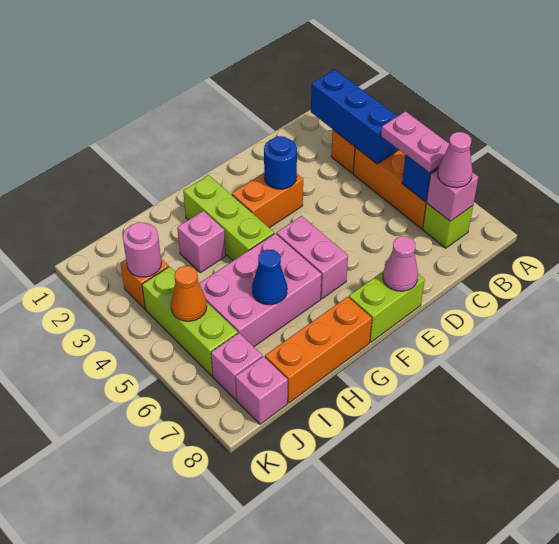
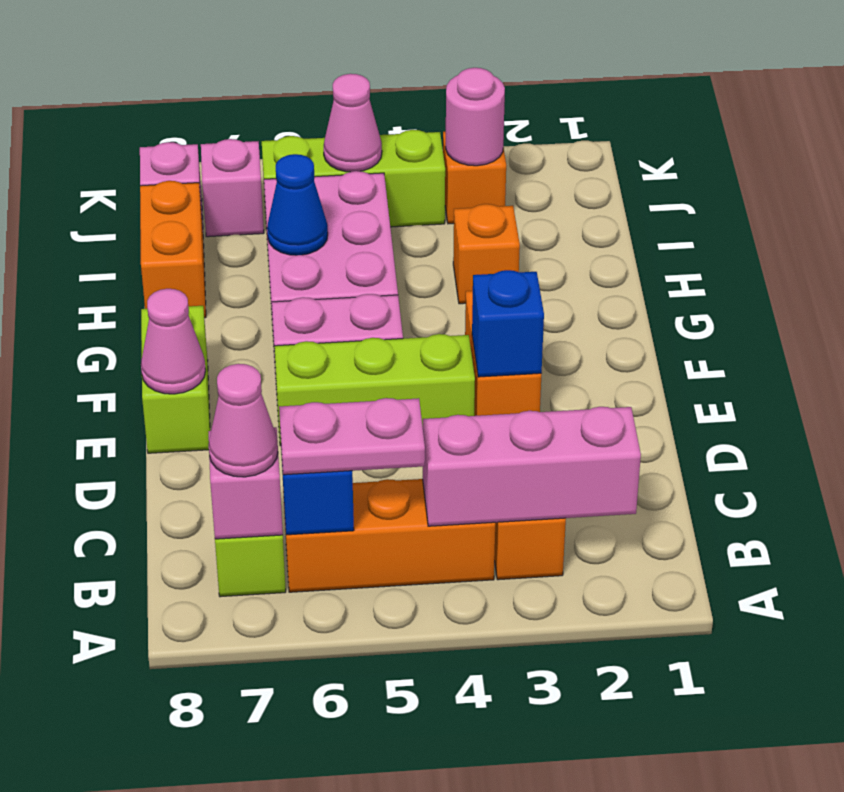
blue brick B2:B4 level 2 -> pink brick B2:B4 level 2
blue round brick E3 level 2 -> blue brick E3 level 2
lime brick G2:G4 level 1 -> lime brick E4:E6 level 1
orange brick G8:I8 level 1 -> orange brick H8:I8 level 1
pink brick H3 level 1 -> orange brick H3 level 1
orange cone J5 level 2 -> pink cone J5 level 2

